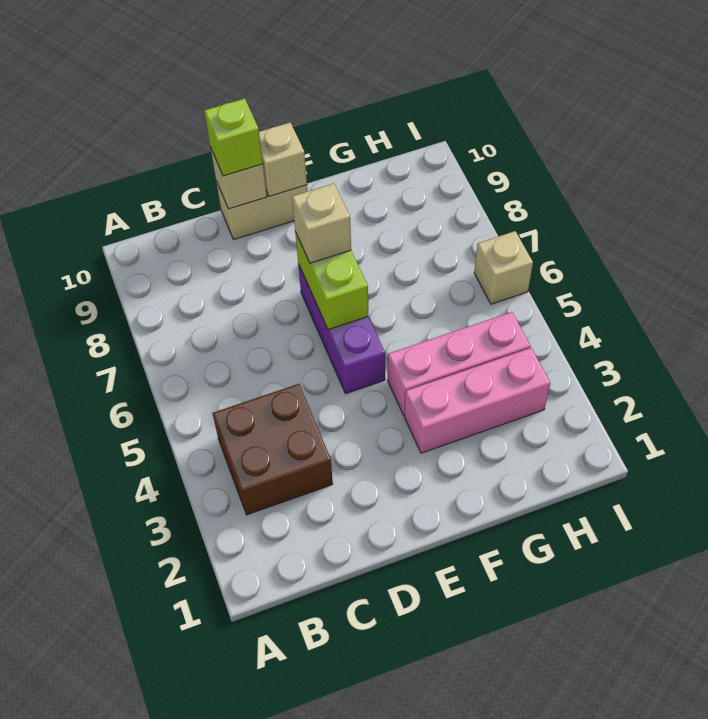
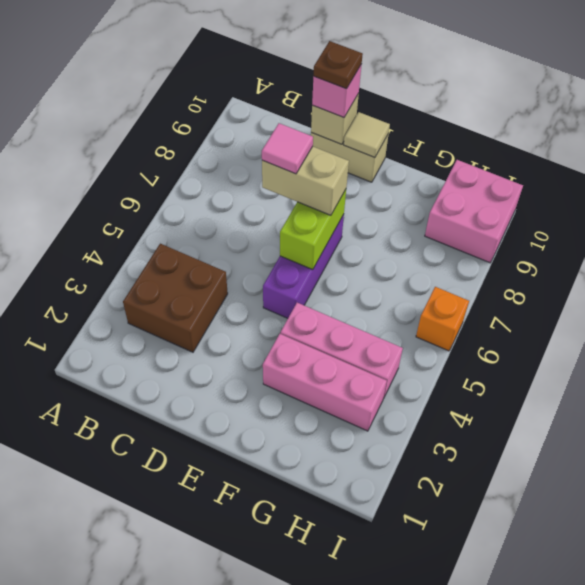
none -> pink tile D7 level 4
lime brick D10 level 3 -> pink brick D10 level 3
none -> brown plate D10 level 4
tan brick E7 level 3 -> tan brick D7:E7 level 3
tan brick E10 level 2 -> tan tile E10 level 2
none -> pink brick H9:I10 level 1
tan brick I6 level 1 -> orange brick I6 level 1

